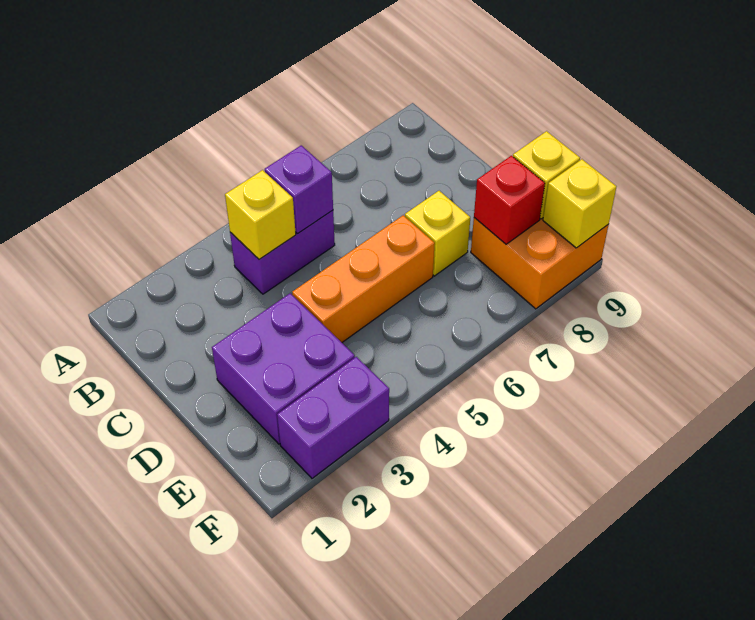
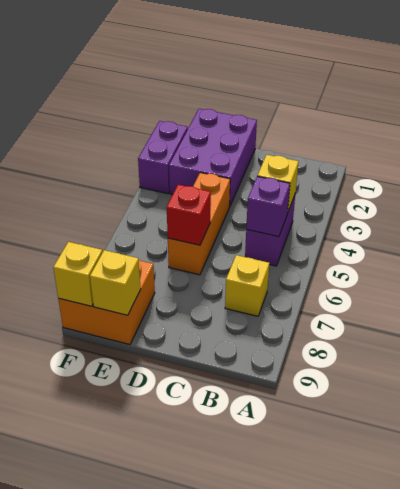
purple brick D2:E3 level 1 -> purple brick D1:E3 level 1
yellow brick D7 level 1 -> yellow brick B7 level 1
red brick E8 level 2 -> red brick D6 level 2

